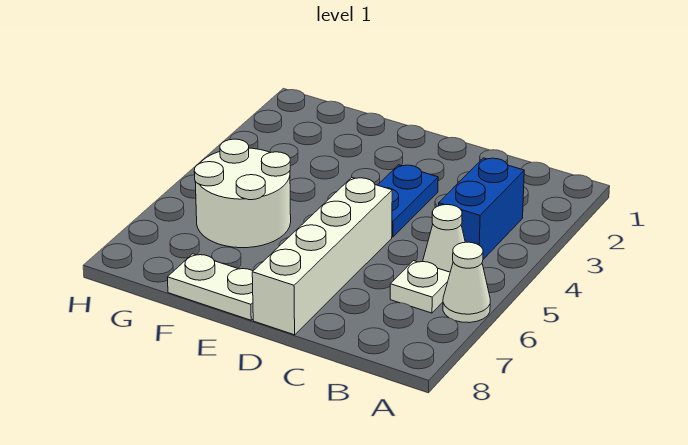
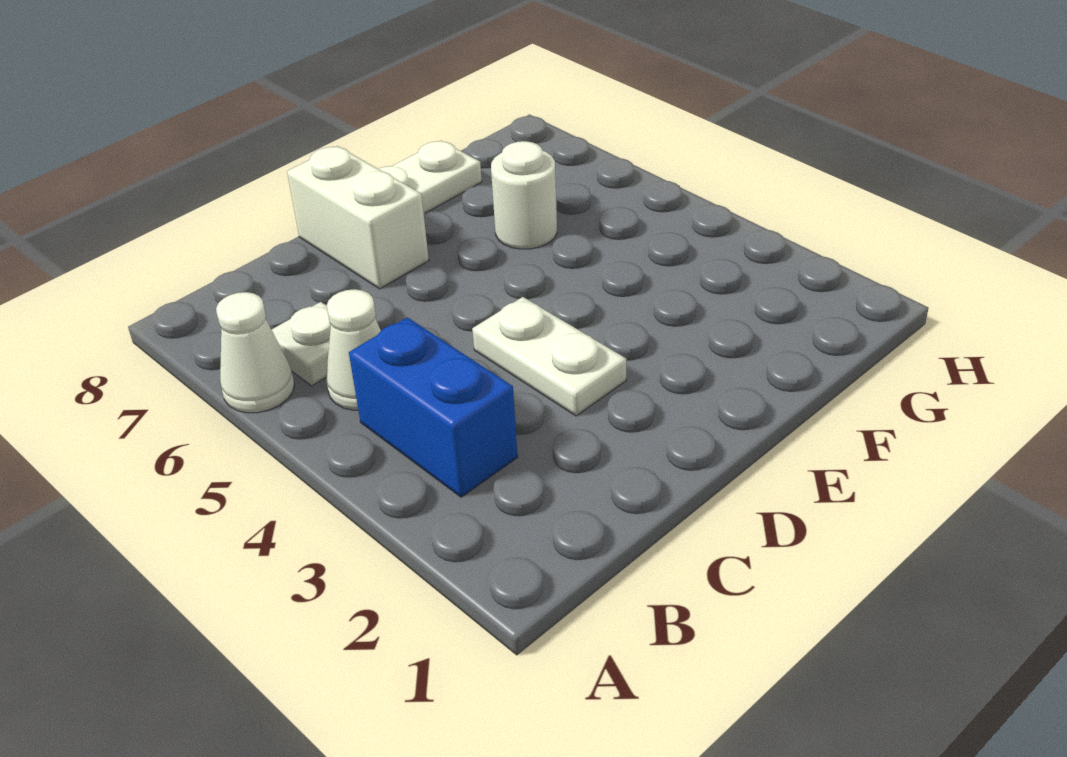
blue plate D3:D4 level 1 -> white plate D3:D4 level 1
white brick D5:D8 level 1 -> white brick D7:D8 level 1
white round brick F5:G6 level 1 -> white round brick F6 level 1

